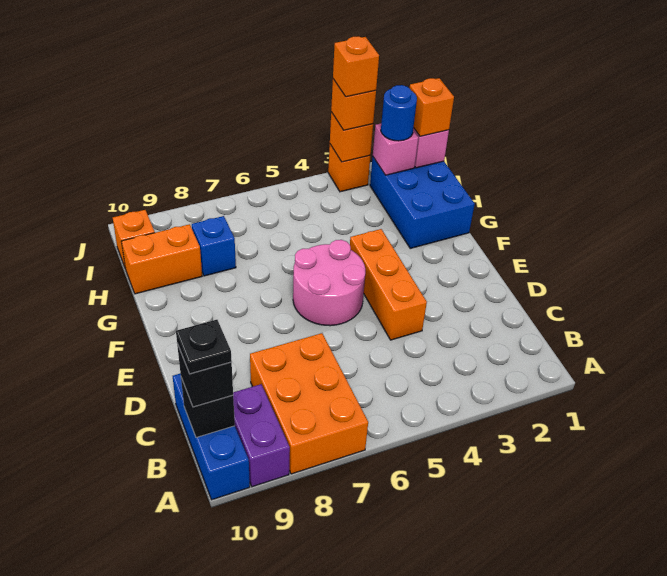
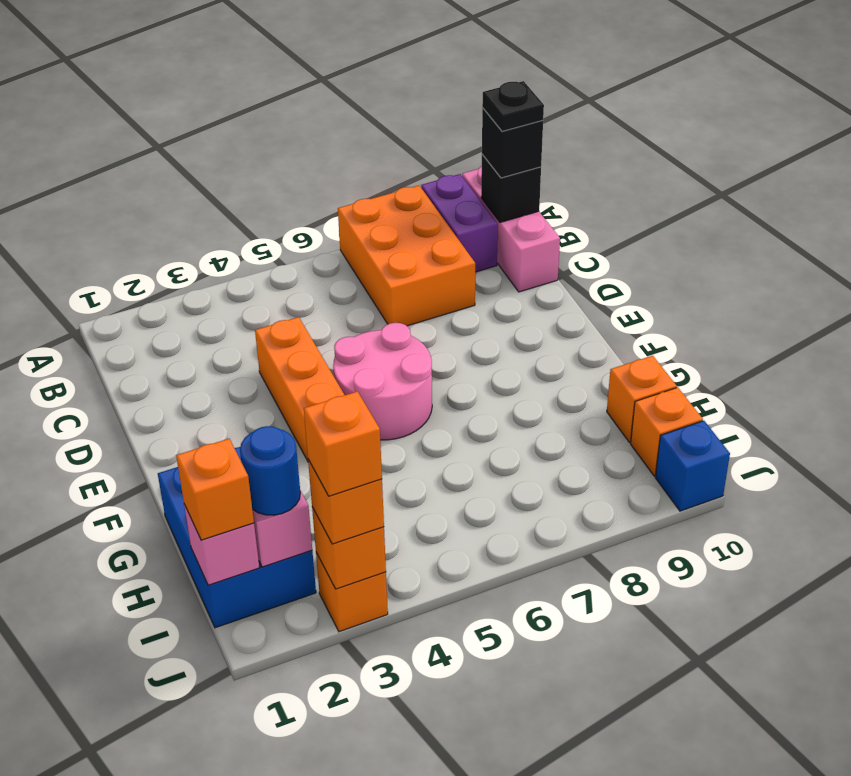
blue brick A10:C10 level 1 -> pink brick A10:C10 level 1
blue brick H8 level 1 -> blue brick J10 level 1
orange brick H9:H10 level 1 -> orange brick H10 level 1

